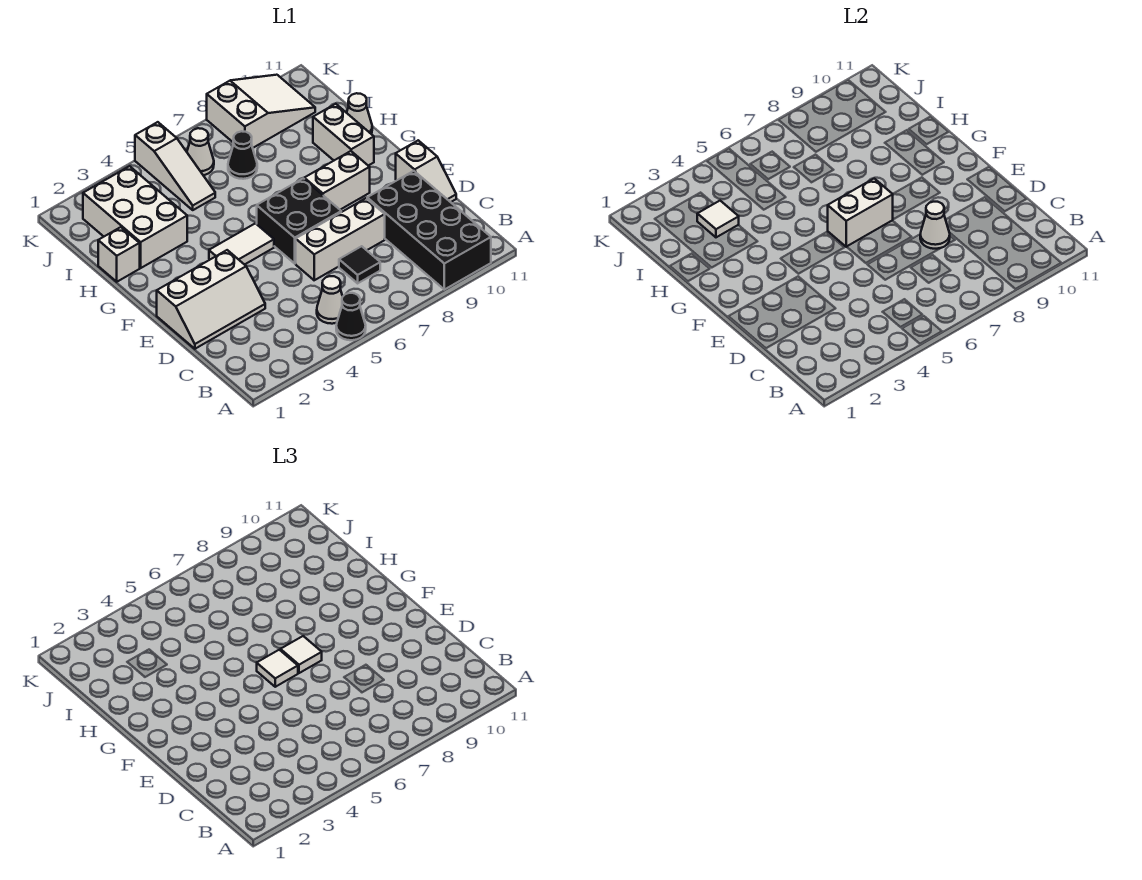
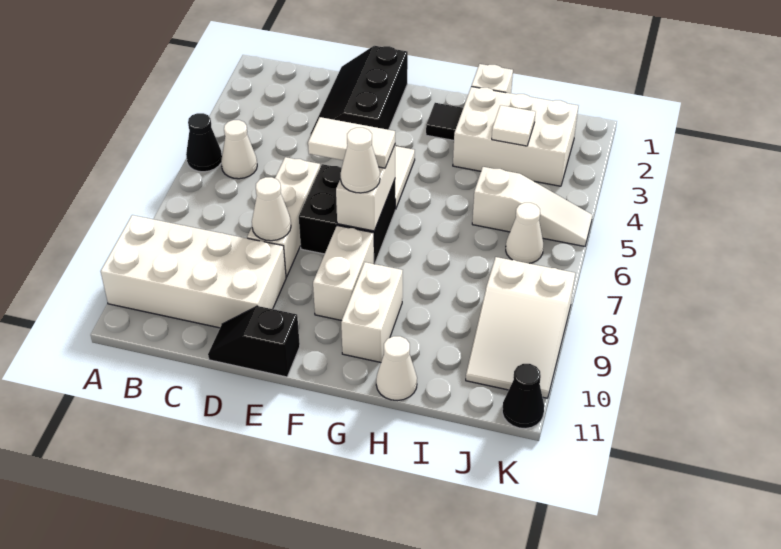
black brick A9:D10 level 1 -> white brick A9:D10 level 1
black tile C7 level 1 -> black tile G2 level 1
white slope D1:E3 level 1 top E -> black slope D1:E3 level 1 top E
white slope D11:E11 level 1 top E -> black slope D11:E11 level 1 top E
white tile F6 level 3 -> white tile E6:F6 level 3
white tile F7 level 3 -> white cone F7 level 3
white brick G10:H10 level 1 -> white brick G9:G10 level 1
white slope I5:K5 level 1 top K -> white slope I5:K5 level 1 top I
black cone I7 level 1 -> black cone K11 level 1

